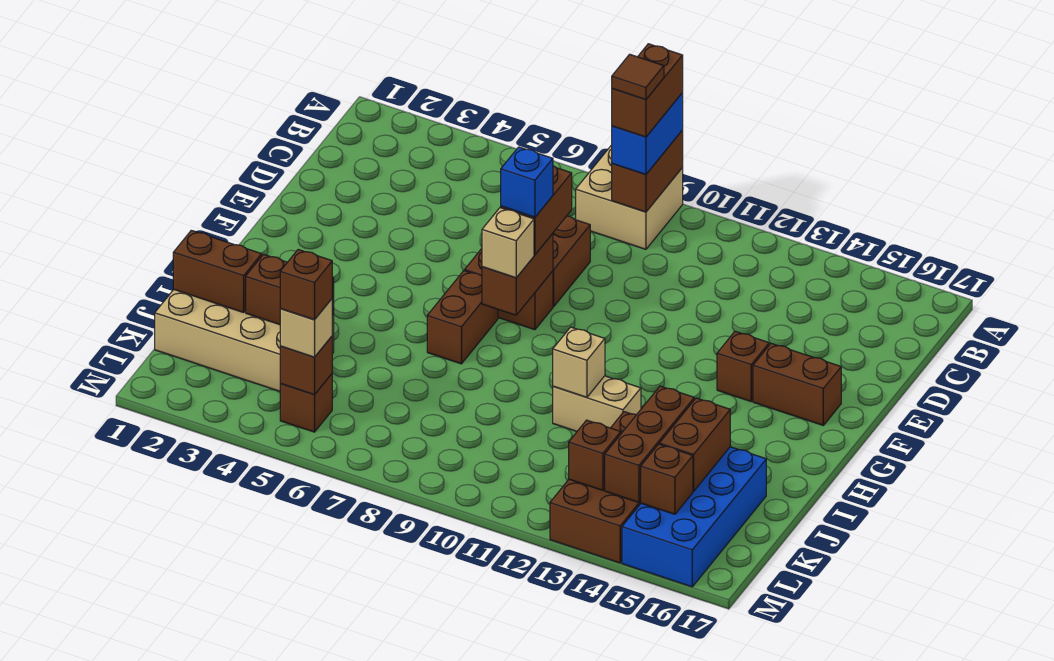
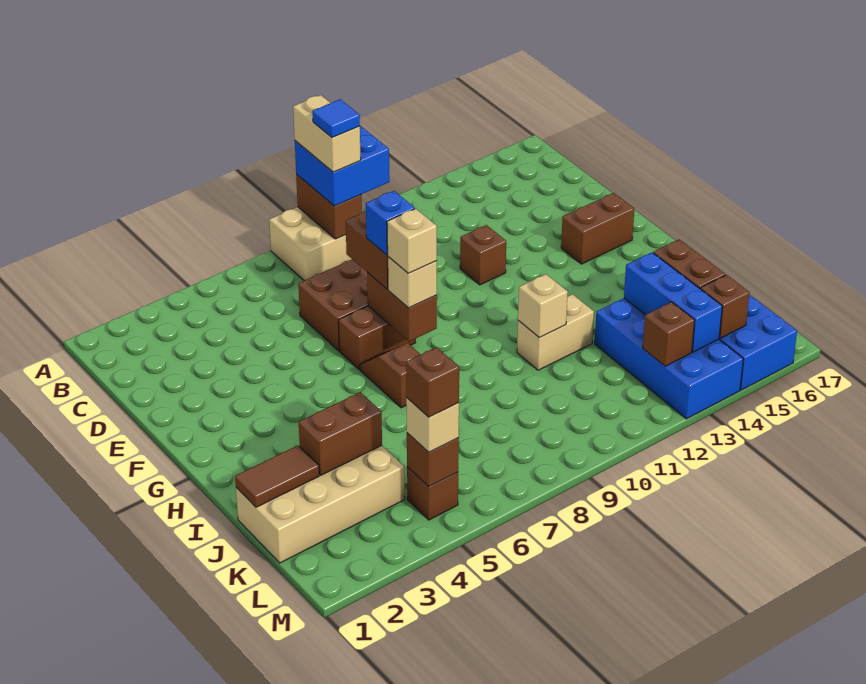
blue brick A9:B9 level 3 -> blue brick A9:B10 level 3
brown brick A9:B9 level 4 -> tan brick A9:B9 level 4
brown tile B9 level 5 -> blue tile B9 level 5
brown brick F14 level 1 -> brown brick E12 level 1
brown brick G7:H7 level 1 -> brown slope G7:H7 level 1 top H
none -> tan brick G8 level 4
brown brick J1:J2 level 2 -> brown tile J1:J2 level 2
brown brick J13:M14 level 1 -> blue brick J13:M14 level 1
brown brick J14:L14 level 2 -> blue brick J14:L14 level 2

